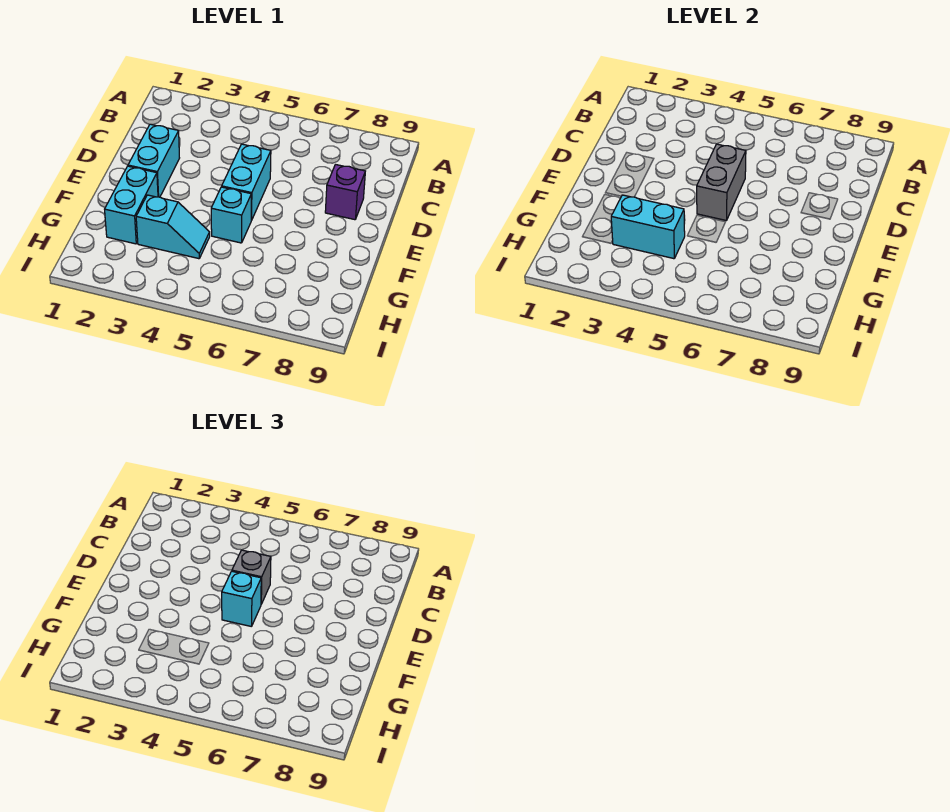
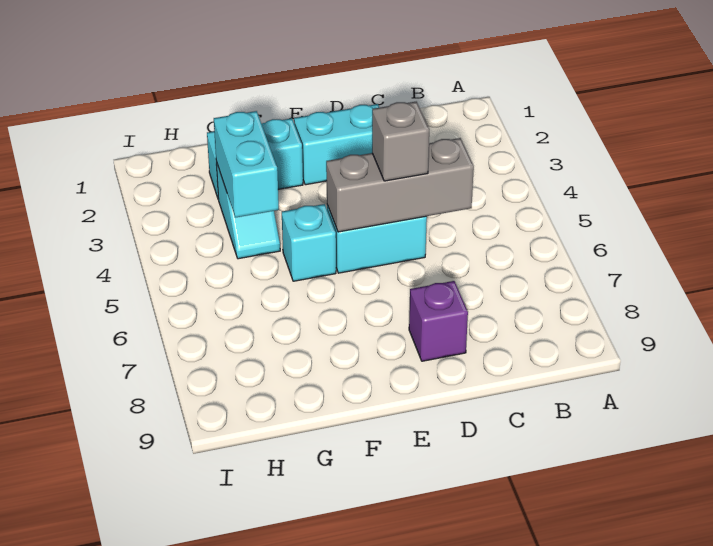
grey brick D5:E5 level 2 -> grey brick C5:E5 level 2
cyan brick E5 level 3 -> none

